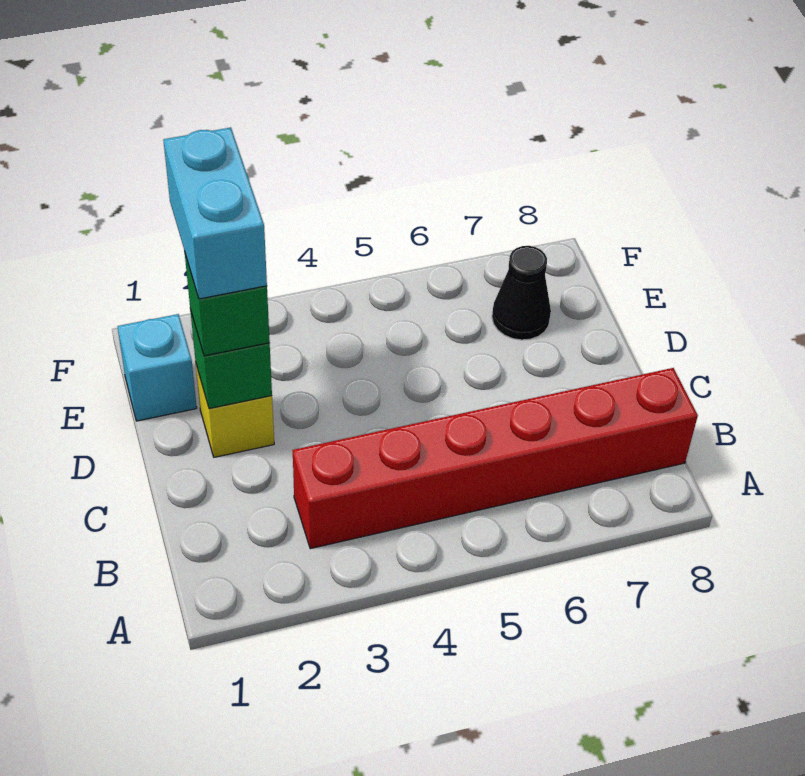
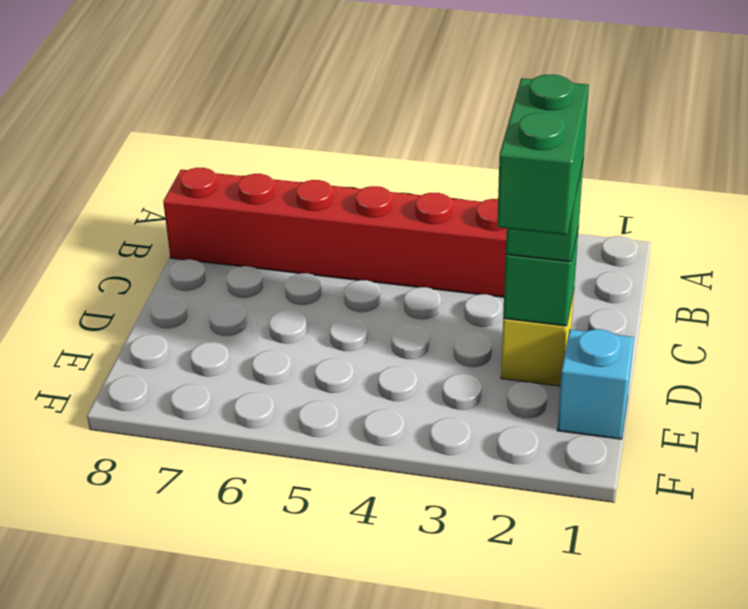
cyan brick D2:E2 level 4 -> green brick D2:E2 level 4
black cone E7 level 1 -> none

